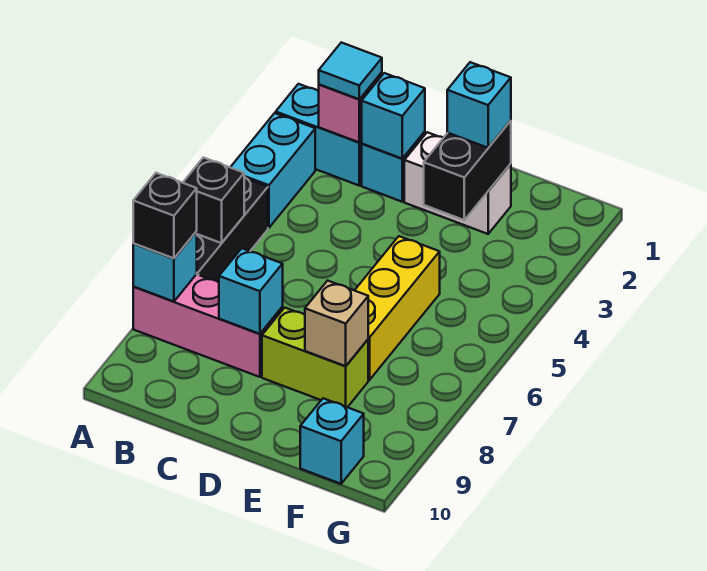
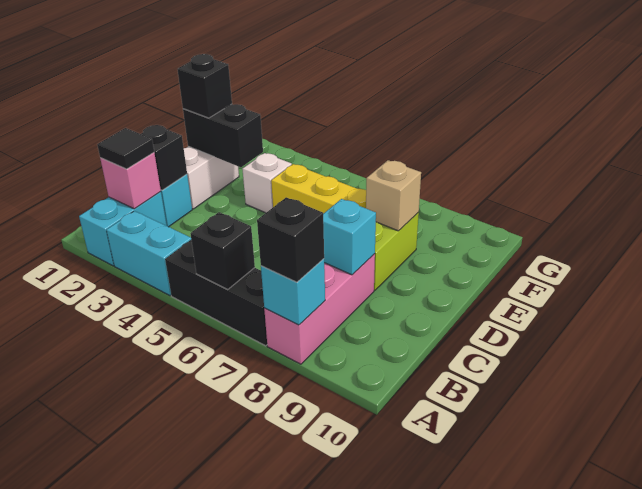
cyan tile B2 level 3 -> black tile B2 level 3
cyan brick C2 level 2 -> black brick C2 level 2
cyan brick E2 level 3 -> black brick E2 level 3
none -> white brick E4 level 1
cyan brick F10 level 1 -> none

